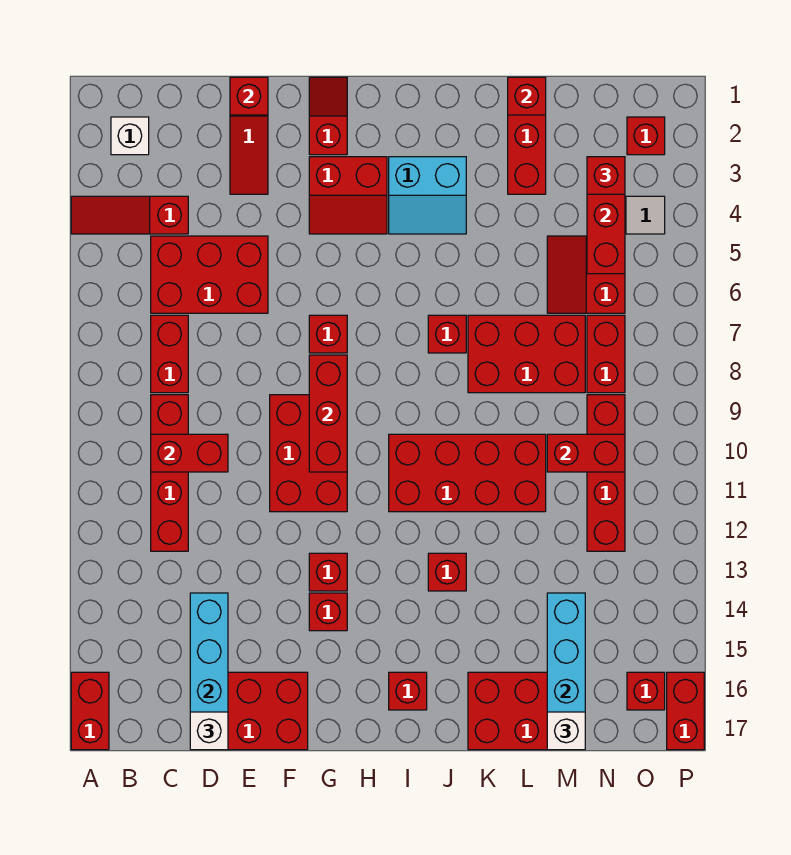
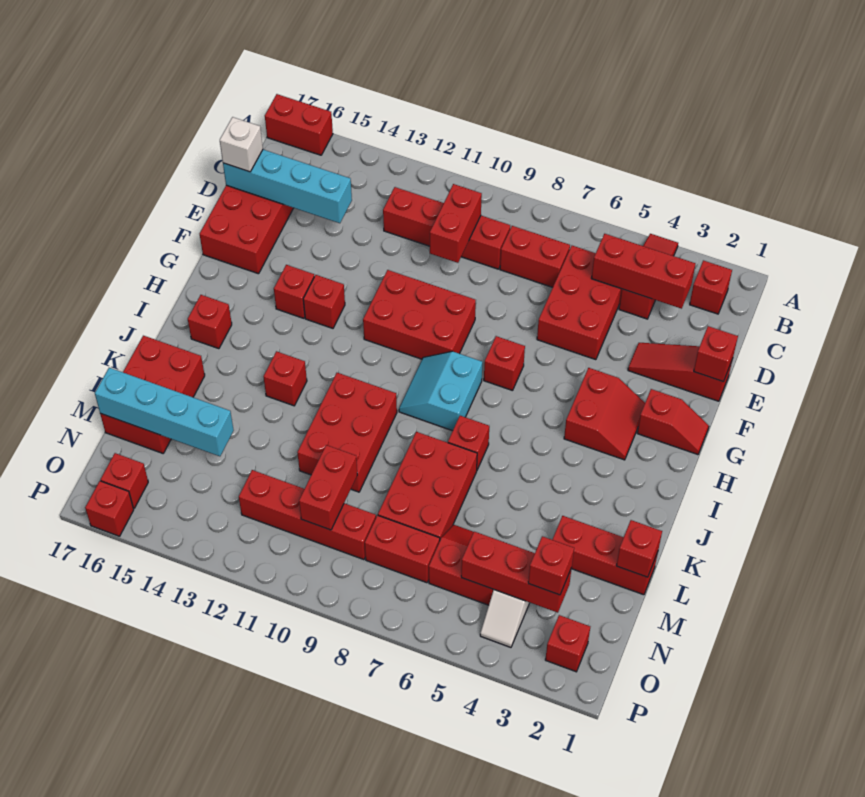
white brick B2 level 1 -> red brick B2 level 1
red slope G3:H4 level 1 top 3 -> red slope G3:H4 level 1 top 4
red brick G8:G10 level 2 -> red brick C3:C5 level 2
cyan slope I3:J4 level 1 top 3 -> cyan slope H8:I9 level 1 top 8
red brick I10:L11 level 1 -> red brick J10:L11 level 1
white brick M17 level 3 -> none
red brick P16:P17 level 1 -> red brick P16 level 1

